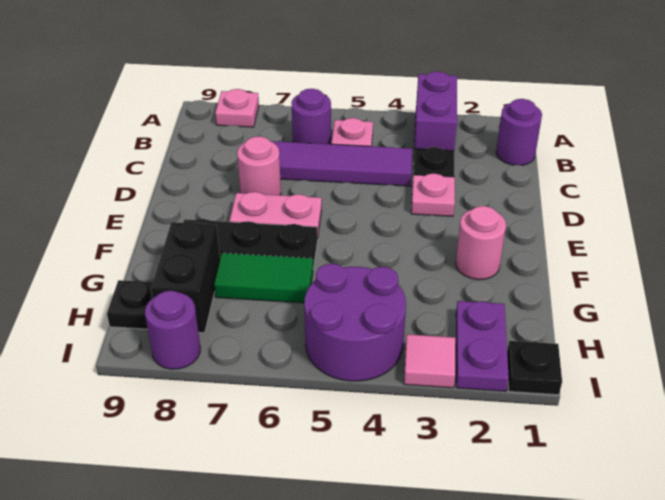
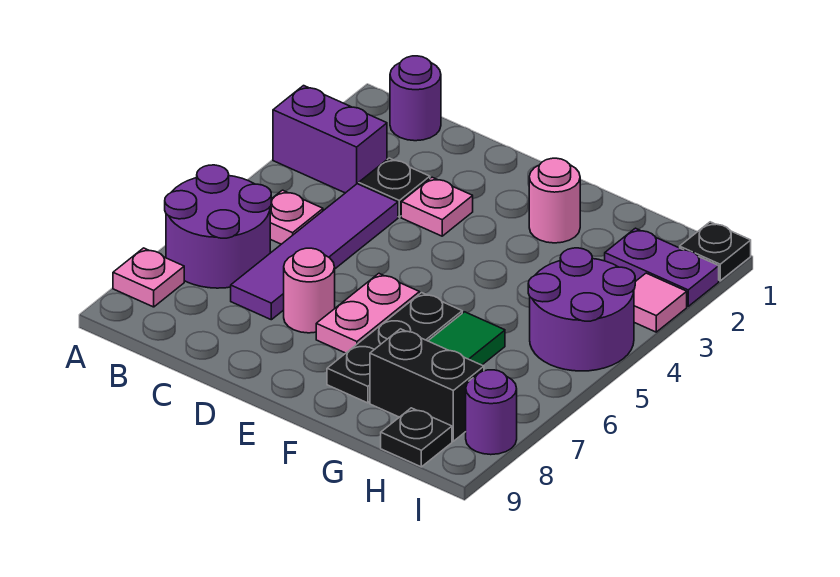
purple round brick B6 level 1 -> purple round brick A6:B7 level 1

